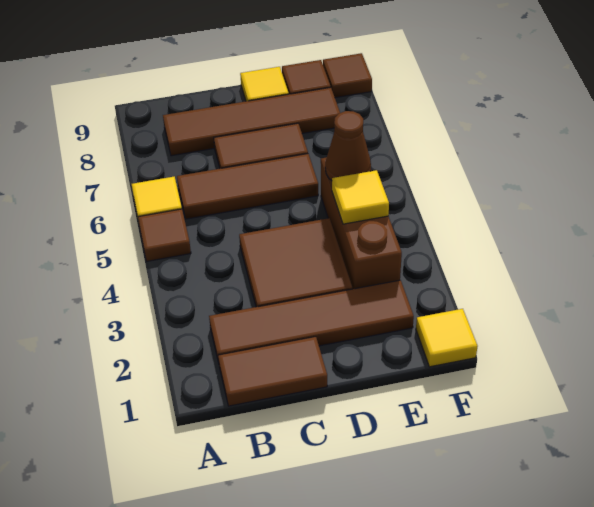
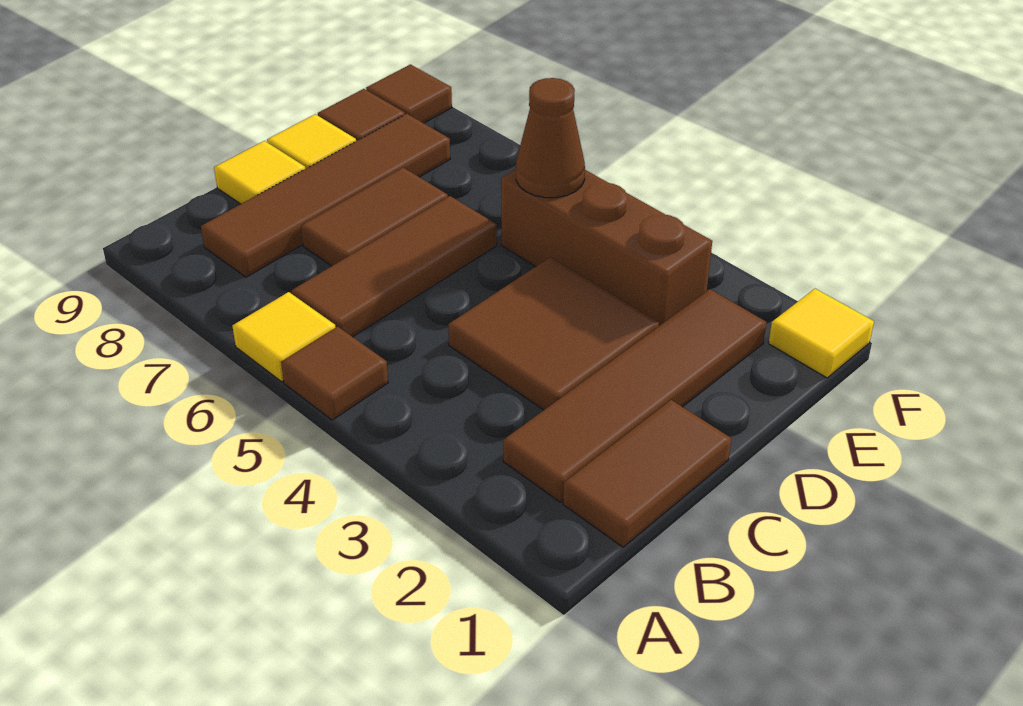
yellow tile E4 level 2 -> yellow tile C9 level 1

